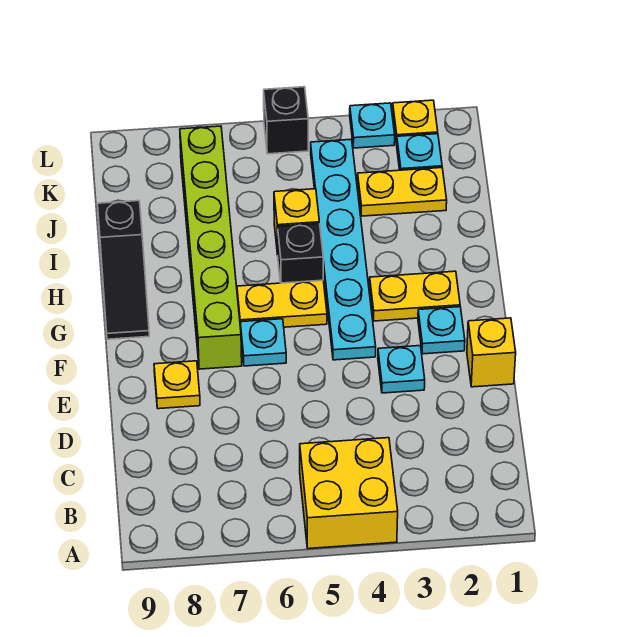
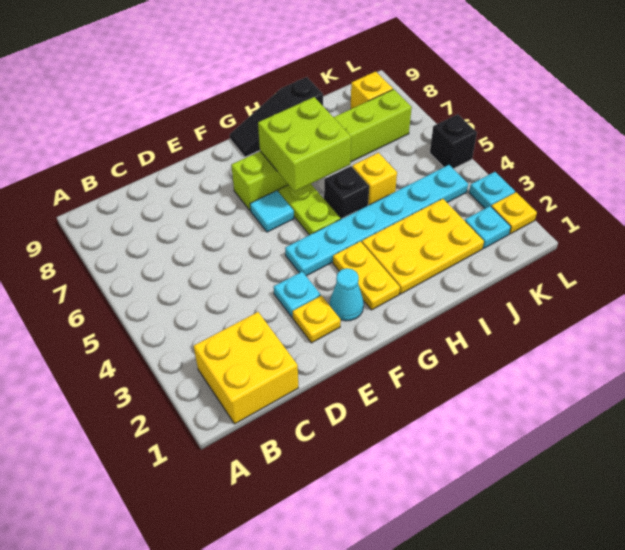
yellow brick A4:B5 level 1 -> yellow brick B1:C2 level 1
yellow brick E1 level 1 -> yellow brick K8 level 1
yellow plate E8 level 1 -> yellow plate E2 level 1
cyan plate F2 level 1 -> cyan cone F2 level 1
cyan plate F6 level 1 -> cyan tile F6 level 1
yellow plate G5:G6 level 1 -> lime plate G5:G6 level 1
none -> lime brick G6:H7 level 2
yellow plate J2:J3 level 1 -> yellow plate H2:J3 level 1

